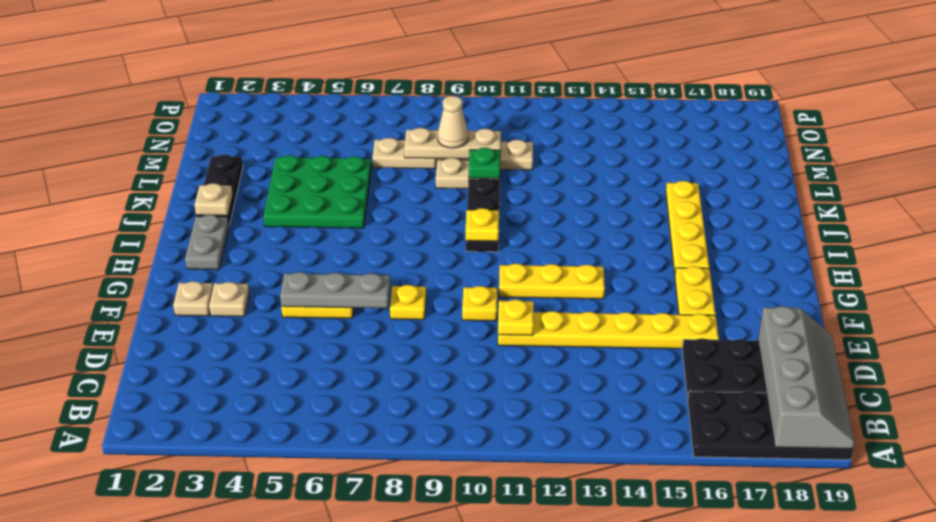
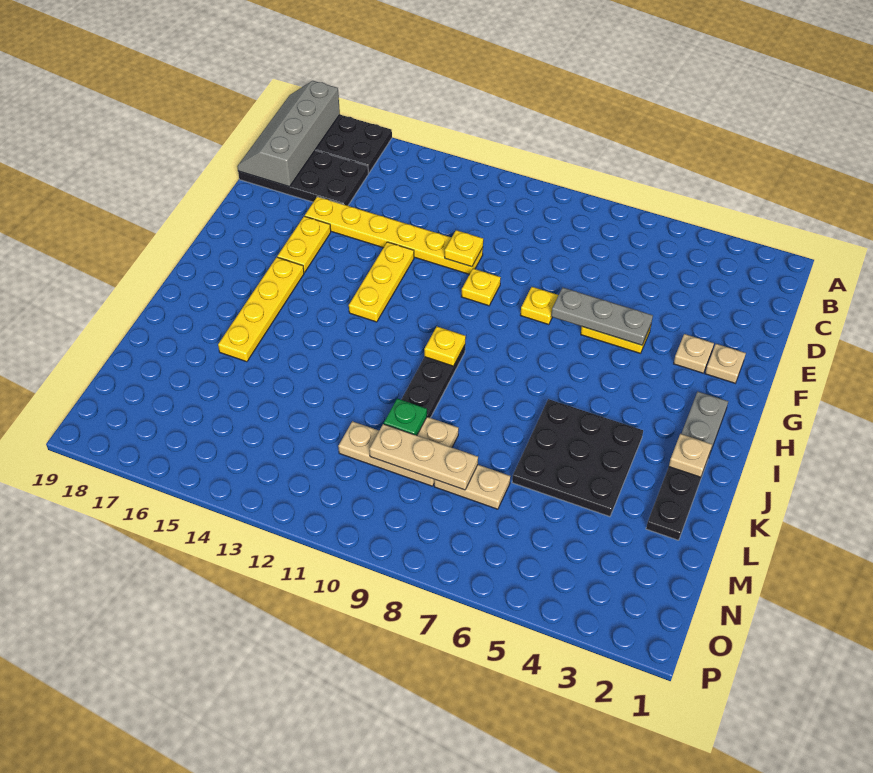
yellow plate G11:G13 level 1 -> yellow plate F13:H13 level 1
green plate J4:L6 level 1 -> black plate J4:L6 level 1
tan cone M9 level 3 -> none

